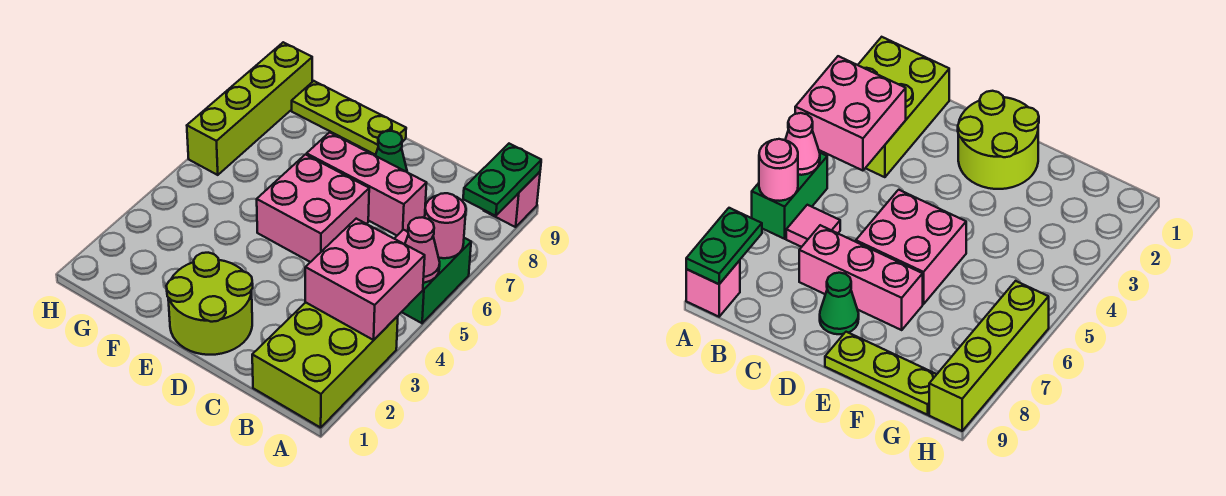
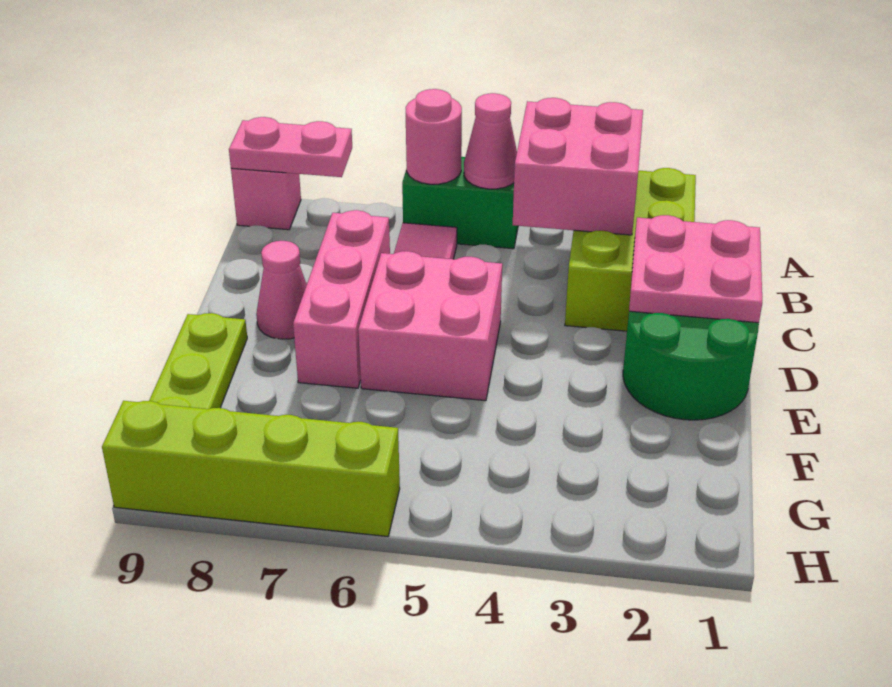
lime brick A1:B3 level 1 -> lime brick A2:C3 level 1
green plate A8:A9 level 2 -> pink plate A8:A9 level 2
none -> pink plate C1:D2 level 2
lime round brick D1:E2 level 1 -> green round brick D1:E2 level 1
green cone D8 level 1 -> pink cone D8 level 1

